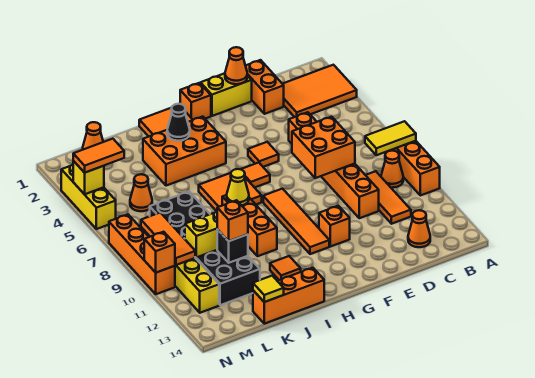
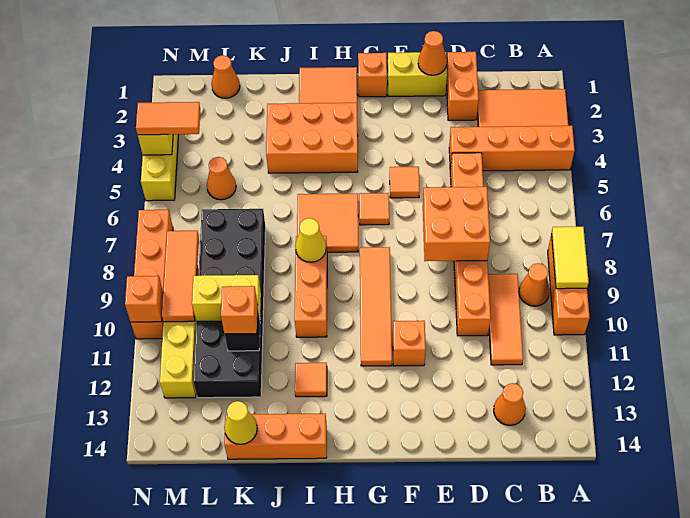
none -> orange brick A4:D4 level 1
yellow tile A8:B8 level 2 -> yellow tile A8:A9 level 2
black cone I3 level 2 -> none
yellow tile K14 level 2 -> yellow cone K14 level 2

